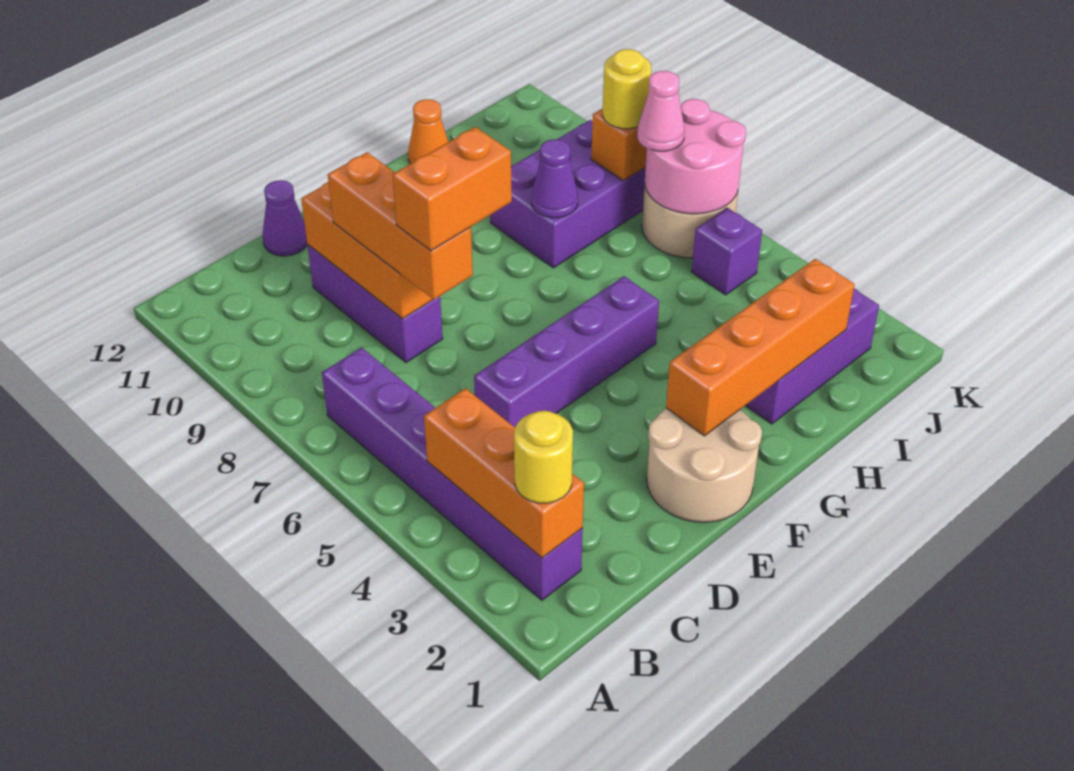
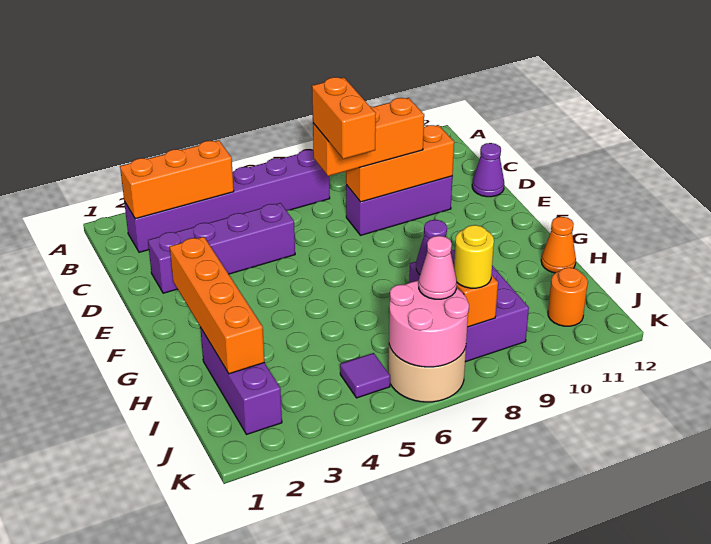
yellow round brick B2 level 3 -> none
purple brick D5:G5 level 1 -> purple brick D2:D5 level 1
tan round brick E1:F2 level 1 -> none
purple brick J5 level 1 -> purple tile J5 level 1
none -> orange round brick J11 level 1

